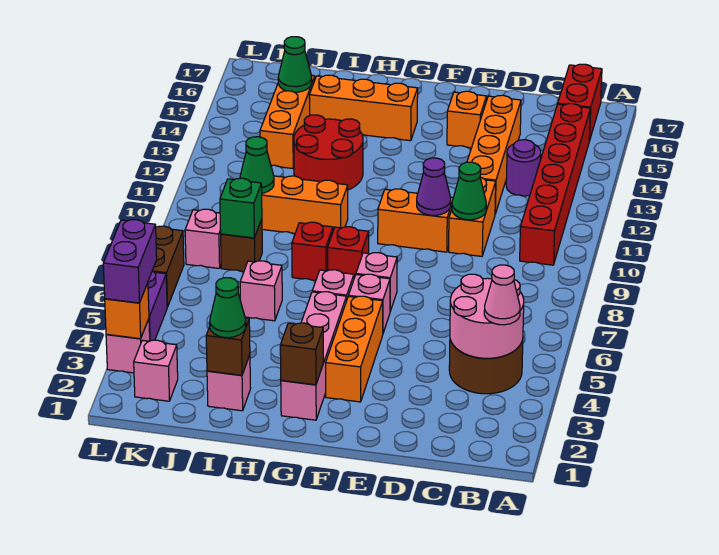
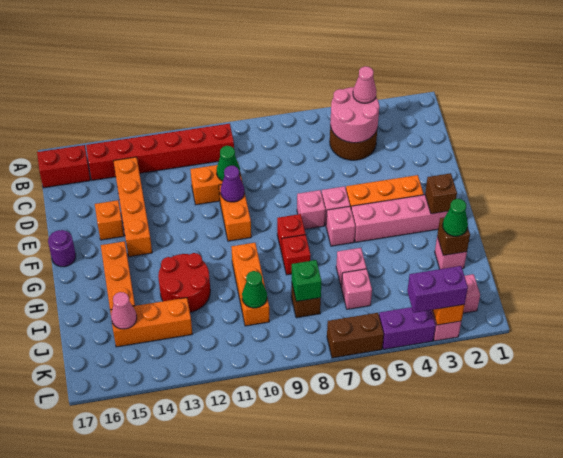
purple round brick C13 level 1 -> purple round brick F17 level 1
orange brick D12:D15 level 1 -> orange brick C14:F14 level 1
green cone J15 level 2 -> pink cone J15 level 2
pink brick K8 level 1 -> pink brick J6 level 1

